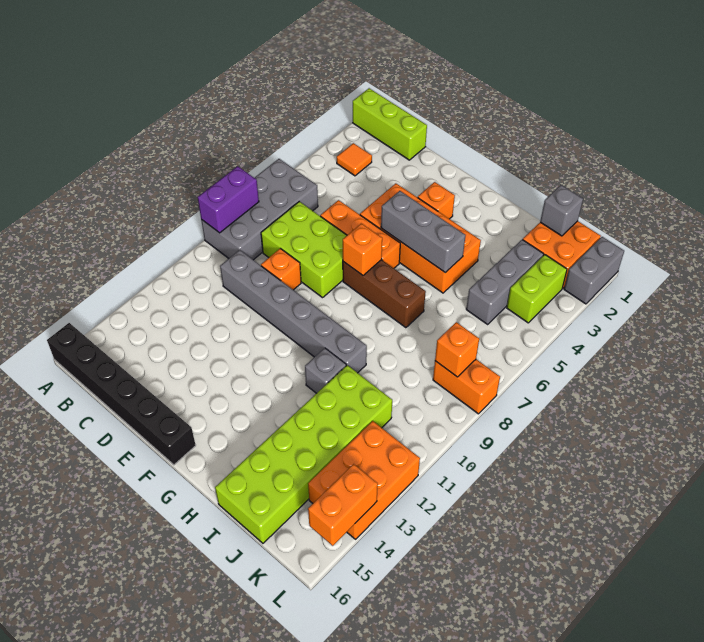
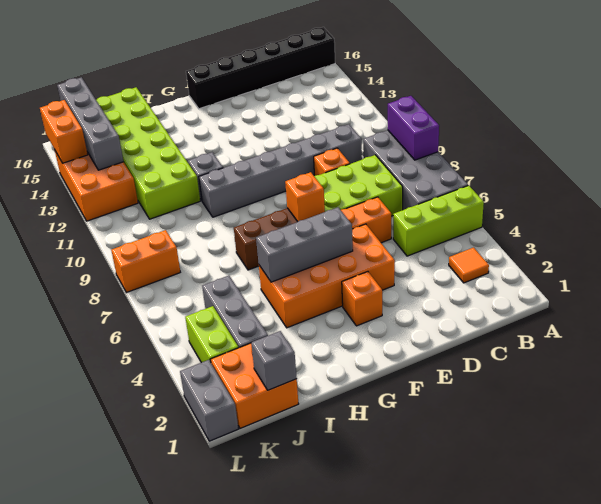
lime brick A1:C1 level 1 -> lime brick A5:C5 level 1
orange brick K8 level 2 -> none
none -> grey brick K13:K16 level 2

